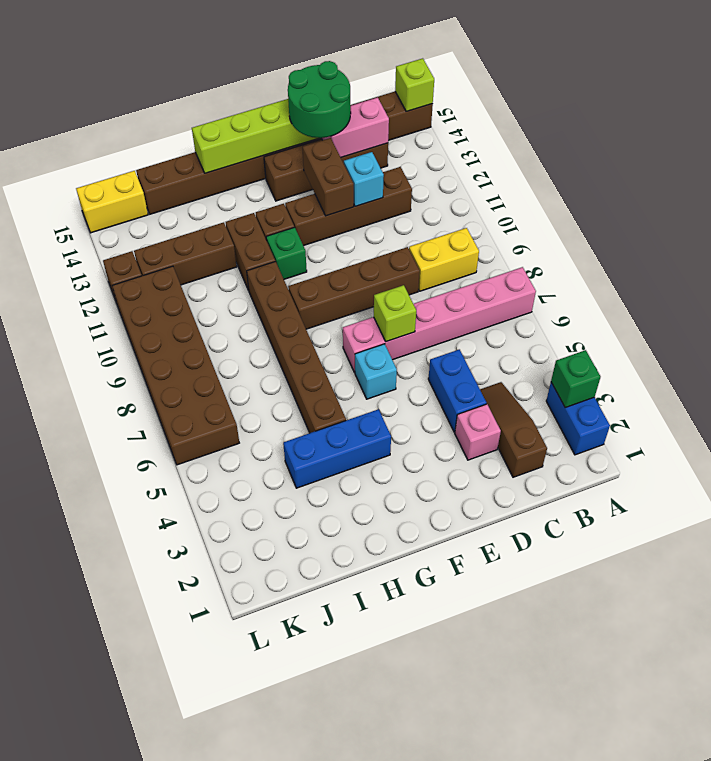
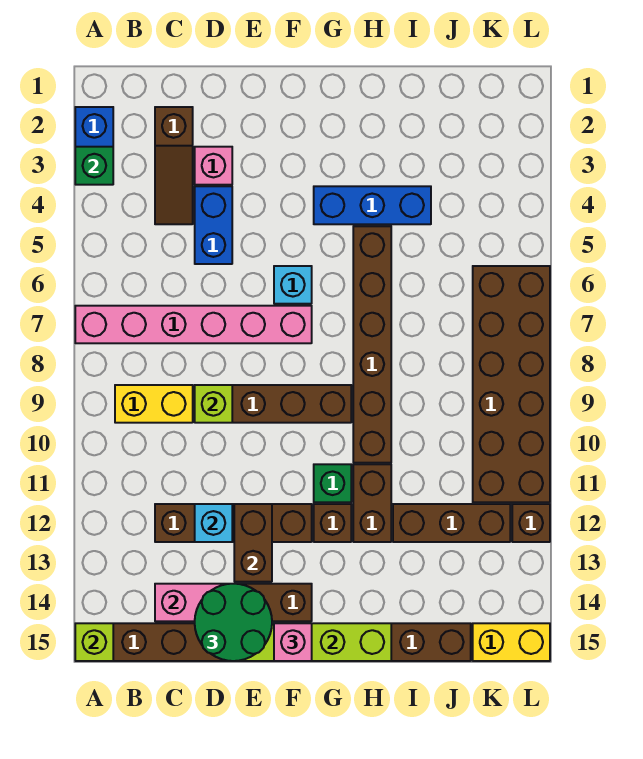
lime brick E7 level 2 -> lime brick D9 level 2
none -> pink brick F15 level 3

